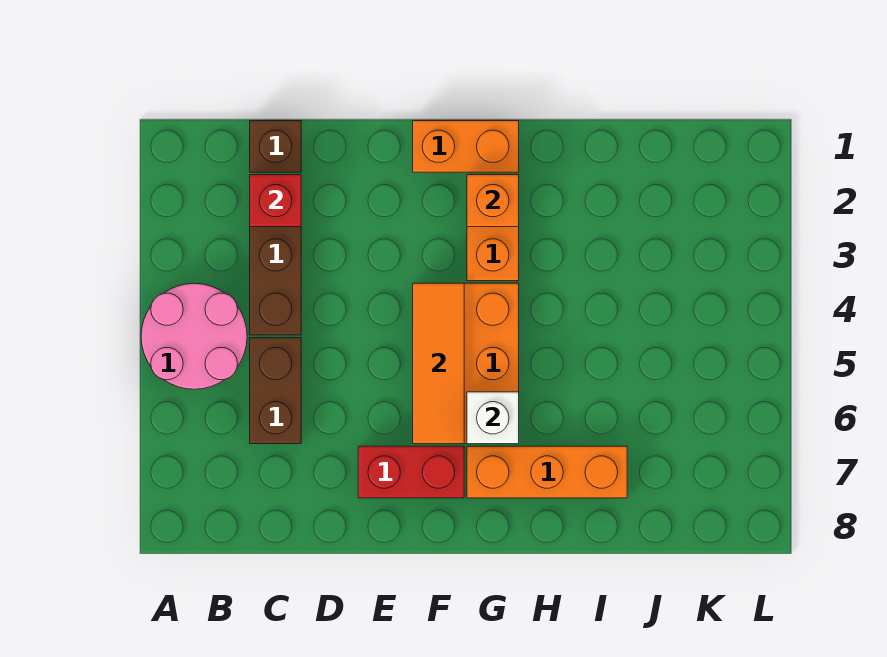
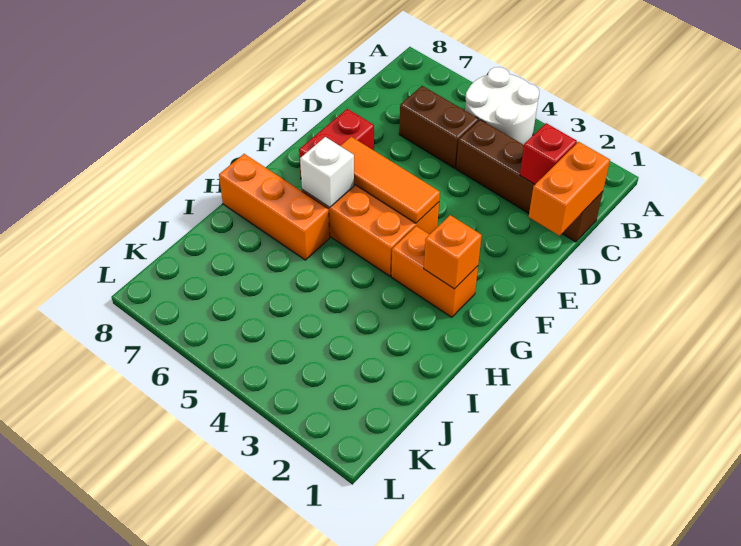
pink round brick A4:B5 level 1 -> white round brick A4:B5 level 1
orange brick F1:G1 level 1 -> orange brick C1:D1 level 2
orange brick G7:I7 level 1 -> orange brick H6:H8 level 1

